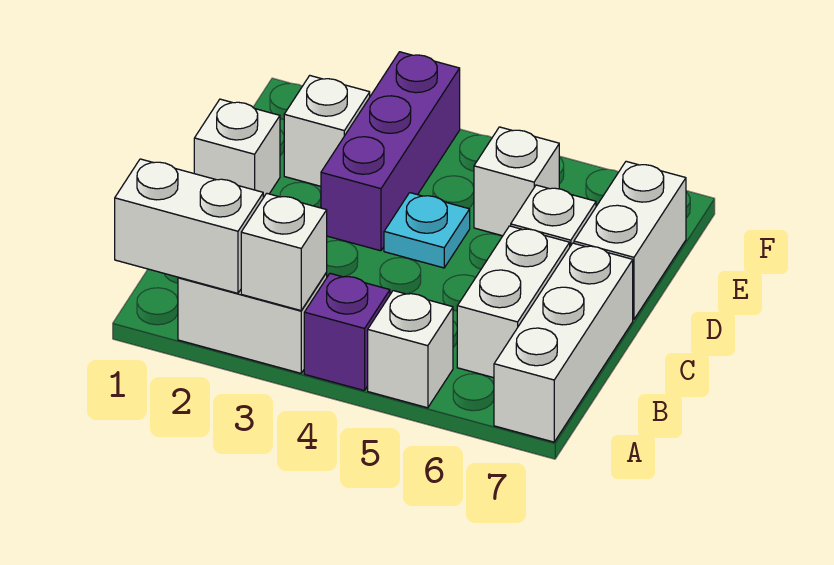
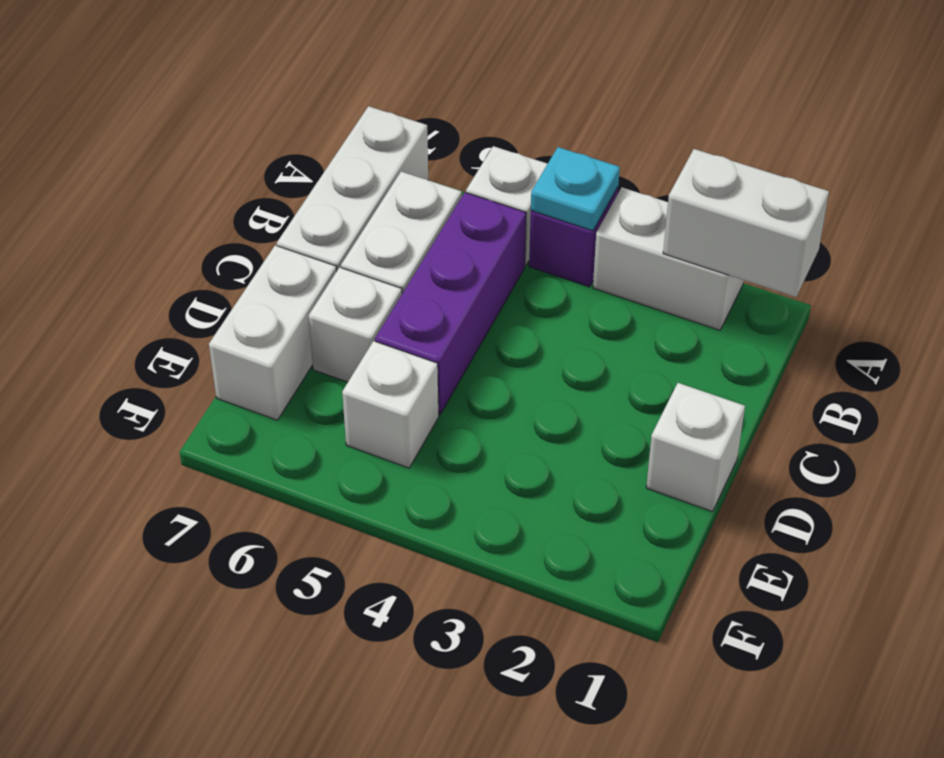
white brick A3 level 2 -> none
purple brick D3:F3 level 1 -> purple brick B5:D5 level 1
cyan plate D4 level 1 -> cyan plate A4 level 2
white brick E2 level 1 -> none

